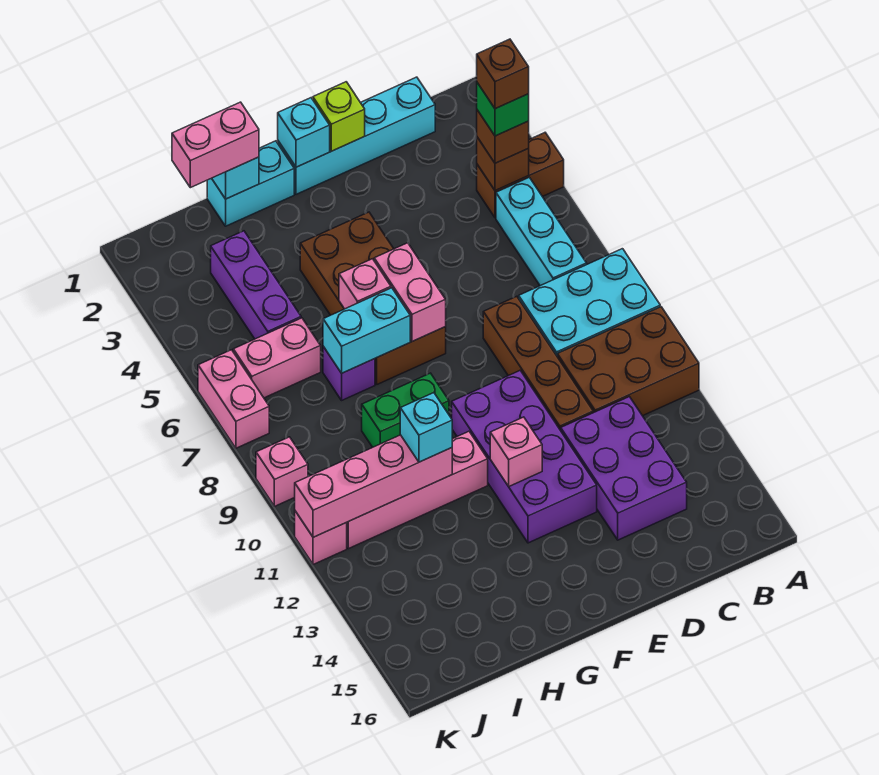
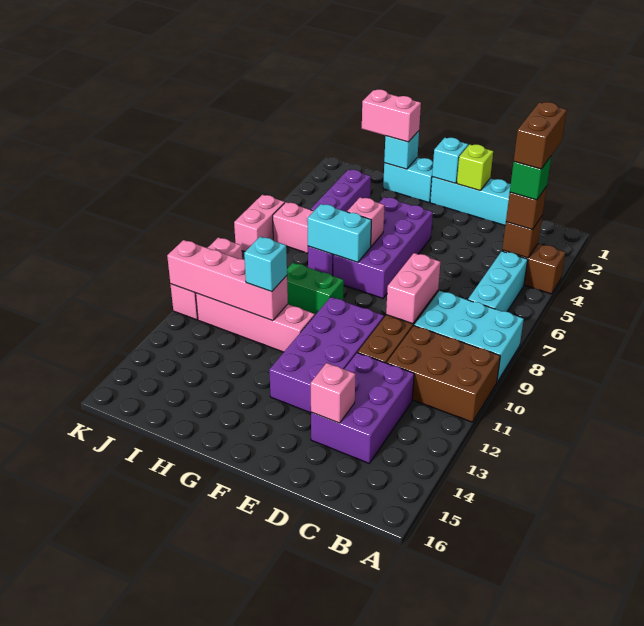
brown brick B4 level 5 -> brown brick B3:B4 level 5
brown brick F4:G7 level 1 -> purple brick F4:G7 level 1
pink brick F6:F7 level 2 -> pink brick D8:D9 level 2
pink brick F12 level 2 -> pink brick D14 level 2

